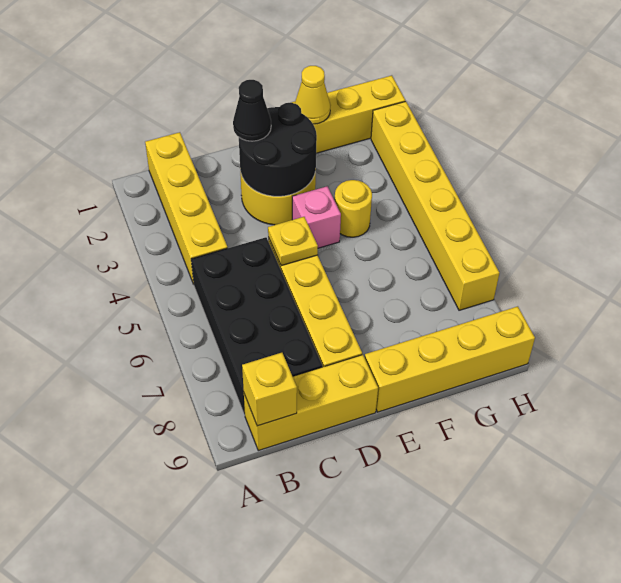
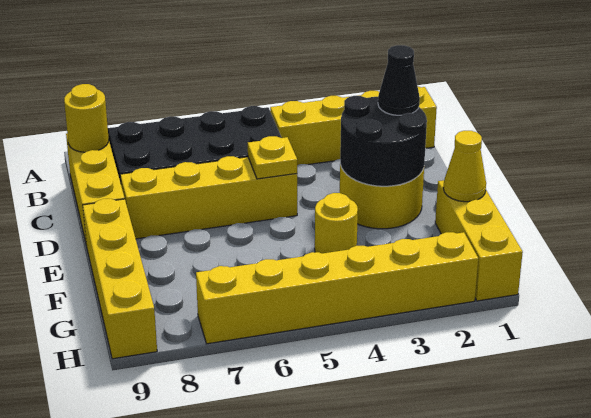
yellow brick B9 level 2 -> yellow round brick B9 level 2
pink brick E4 level 1 -> none

